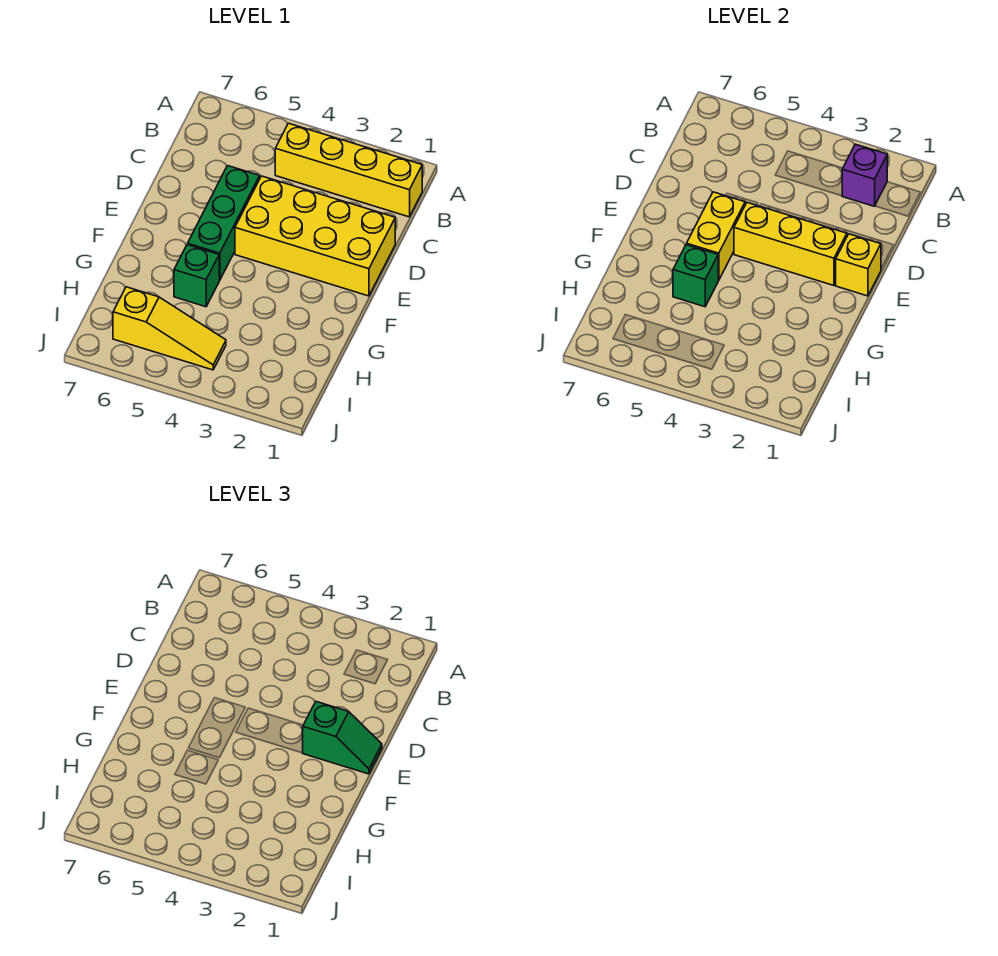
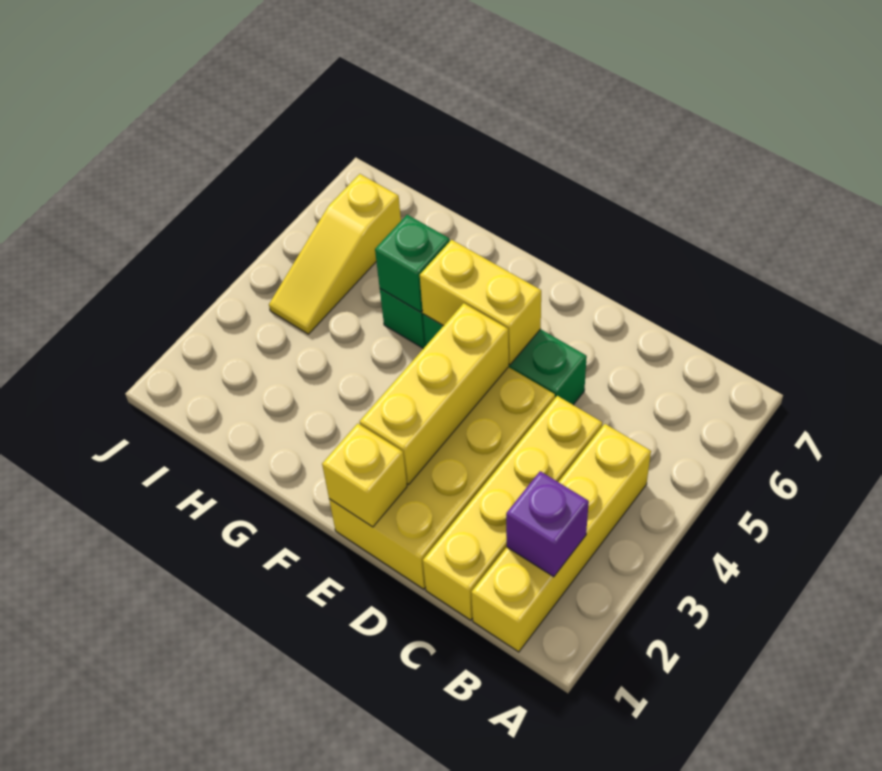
none -> yellow brick C1:C4 level 1
green slope E1:E2 level 3 top 2 -> none

